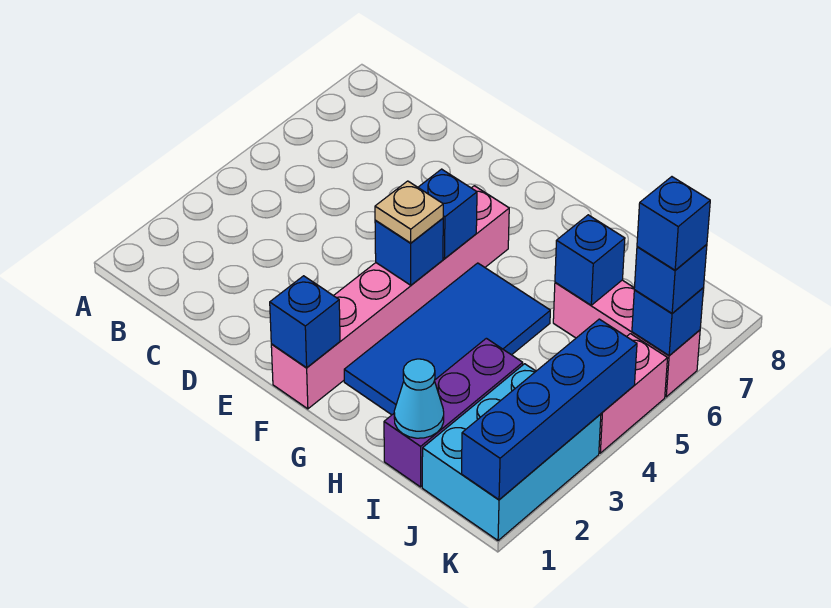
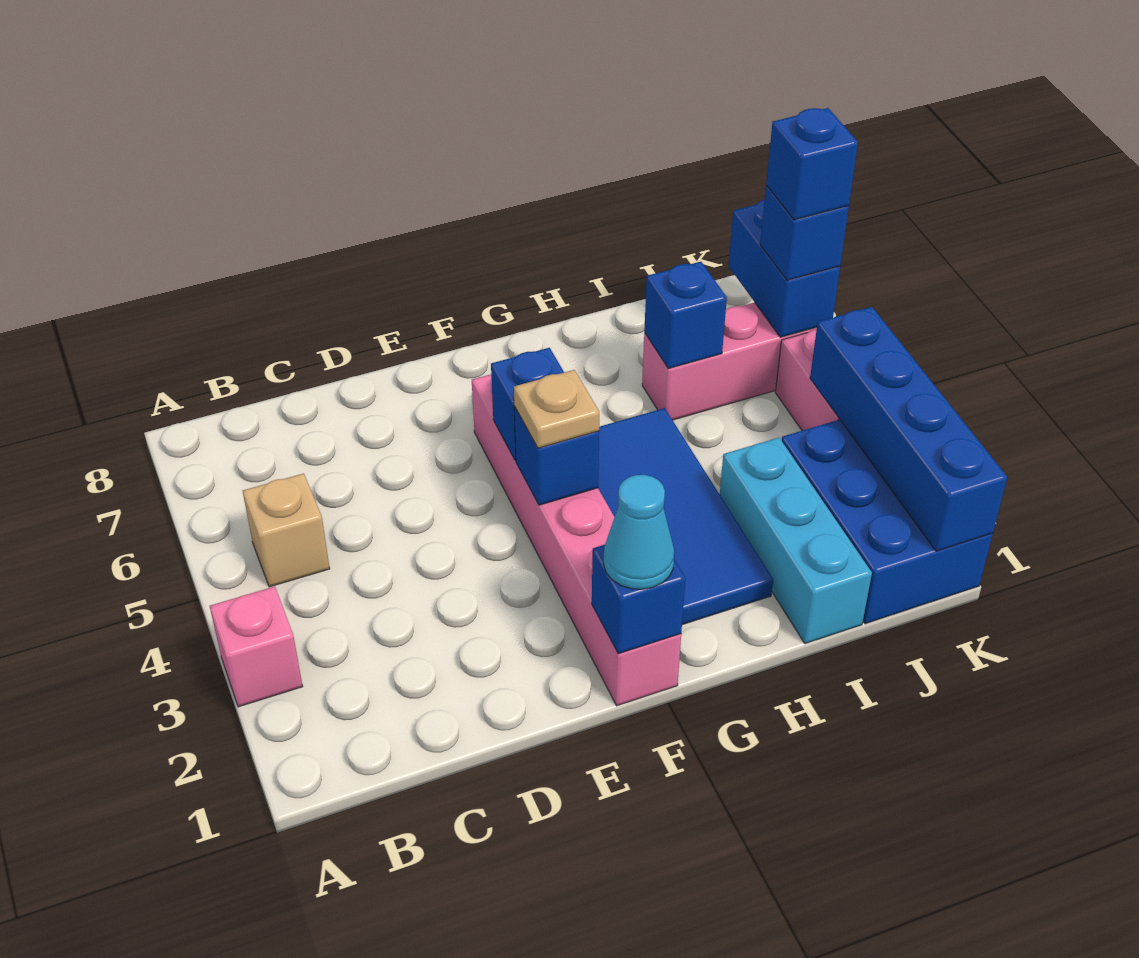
none -> pink brick A3 level 1
none -> tan brick B5 level 1
purple brick I1:I3 level 1 -> cyan brick I1:I3 level 1
cyan cone I1 level 2 -> cyan cone F1 level 3
cyan brick J1:K3 level 1 -> blue brick J1:K3 level 1
blue brick K6 level 2 -> blue brick K6:K7 level 2

